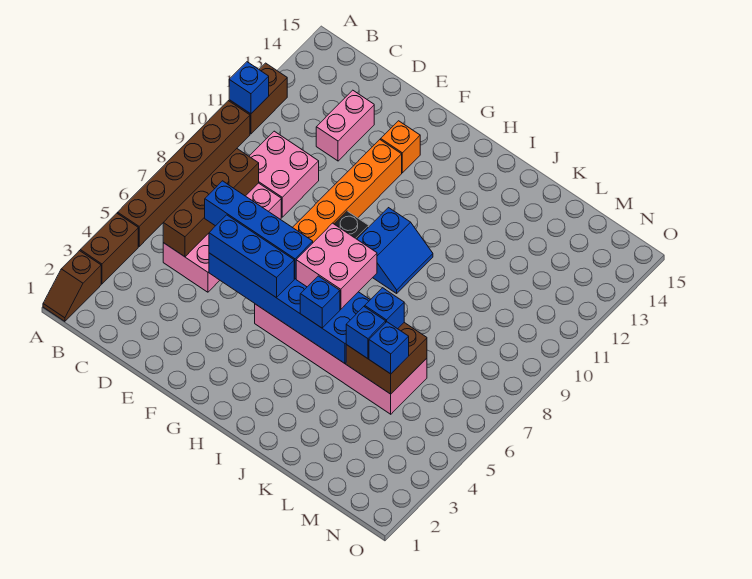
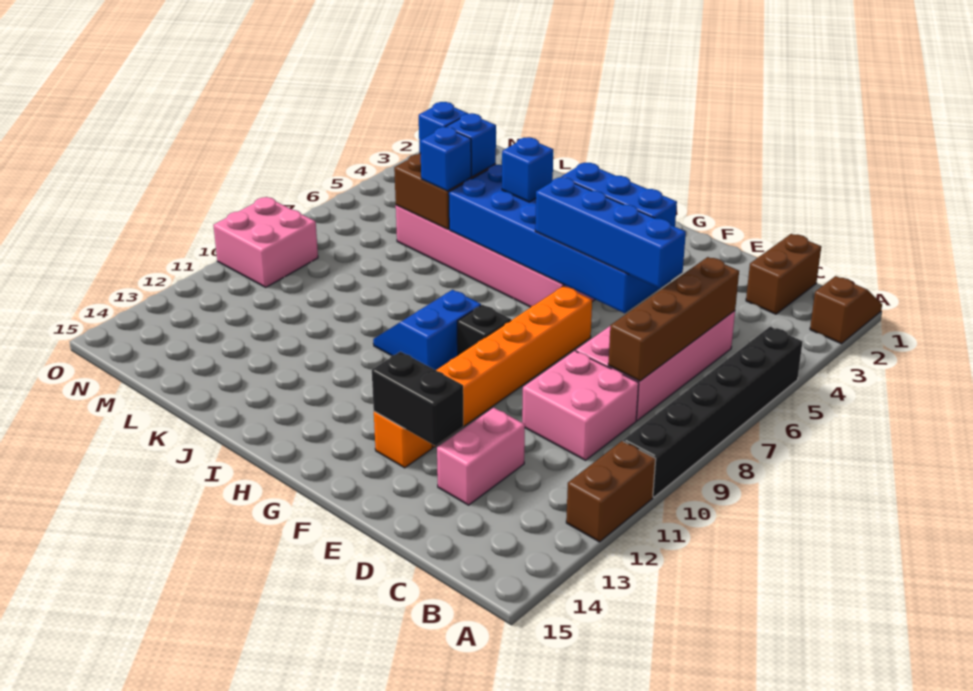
brown brick A3:A4 level 1 -> brown brick C1:C2 level 1
brown brick A5:A10 level 1 -> black brick A5:A10 level 1
blue brick A11 level 2 -> none
none -> black brick E13:F13 level 2
pink brick H6:I7 level 3 -> pink brick N9:O10 level 1

